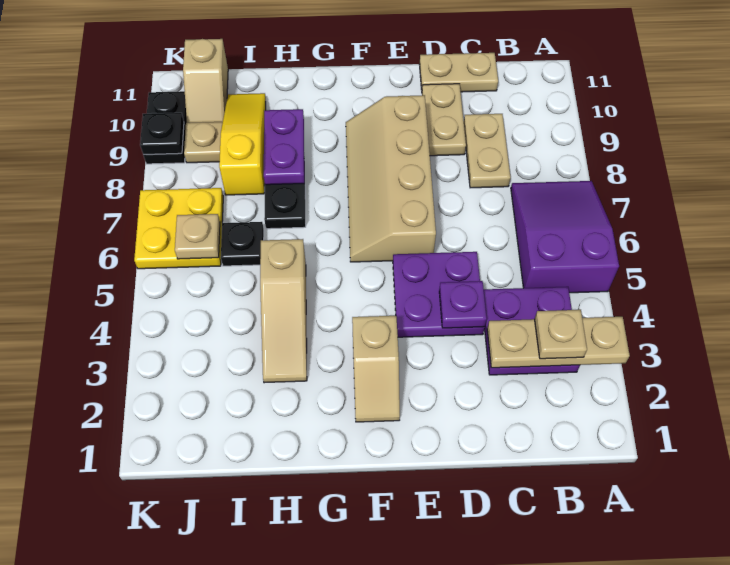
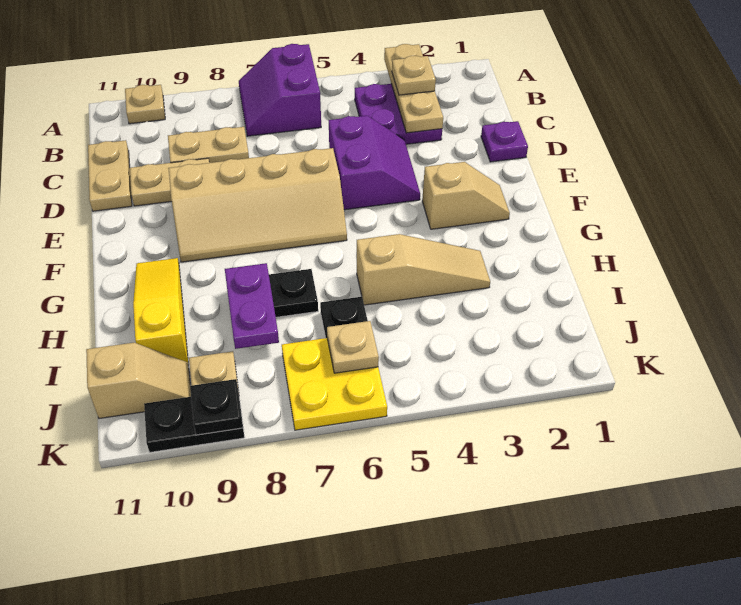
purple slope A5:B7 level 1 top 5 -> purple slope A6:B7 level 1 top 6
none -> tan plate A10 level 1
purple plate D4:E5 level 1 -> purple slope D4:E5 level 1 top 5
purple plate D4 level 2 -> purple plate D1 level 1
purple plate H8:H9 level 2 -> purple plate H8:I8 level 2
yellow slope I8:I10 level 1 top 8 -> yellow slope G10:I10 level 1 top I

